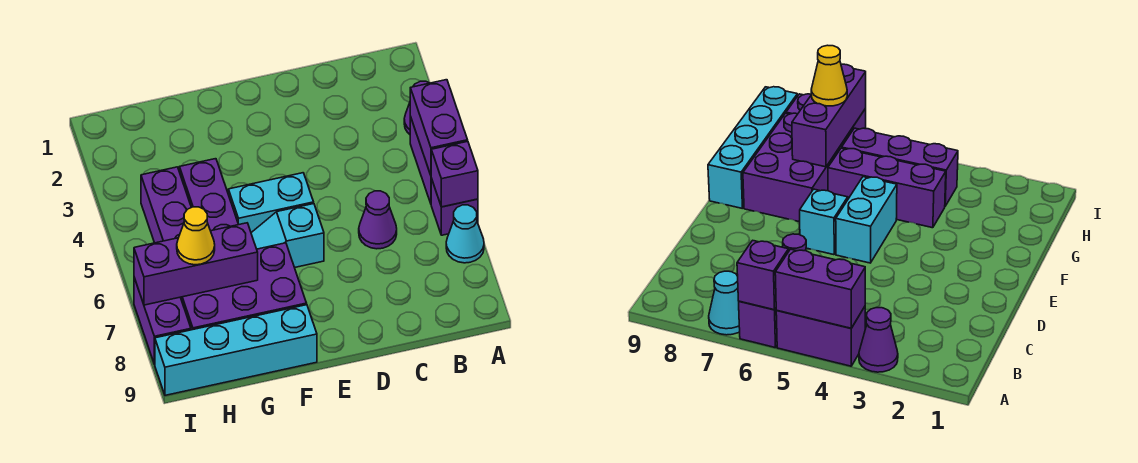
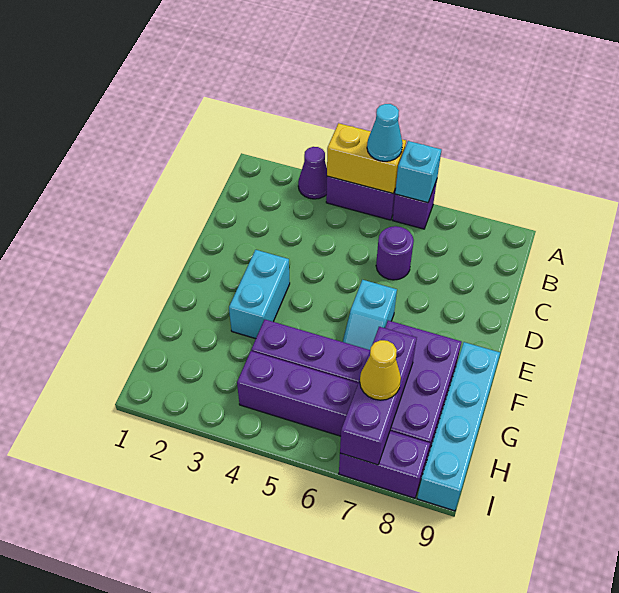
purple brick A4:A5 level 2 -> yellow brick A4:A5 level 2
purple brick A6 level 2 -> cyan brick A6 level 2
cyan cone A7 level 1 -> cyan cone A5 level 3
purple cone C6 level 1 -> purple round brick C6 level 1
cyan brick E5:F5 level 1 -> cyan brick E3:F3 level 1

